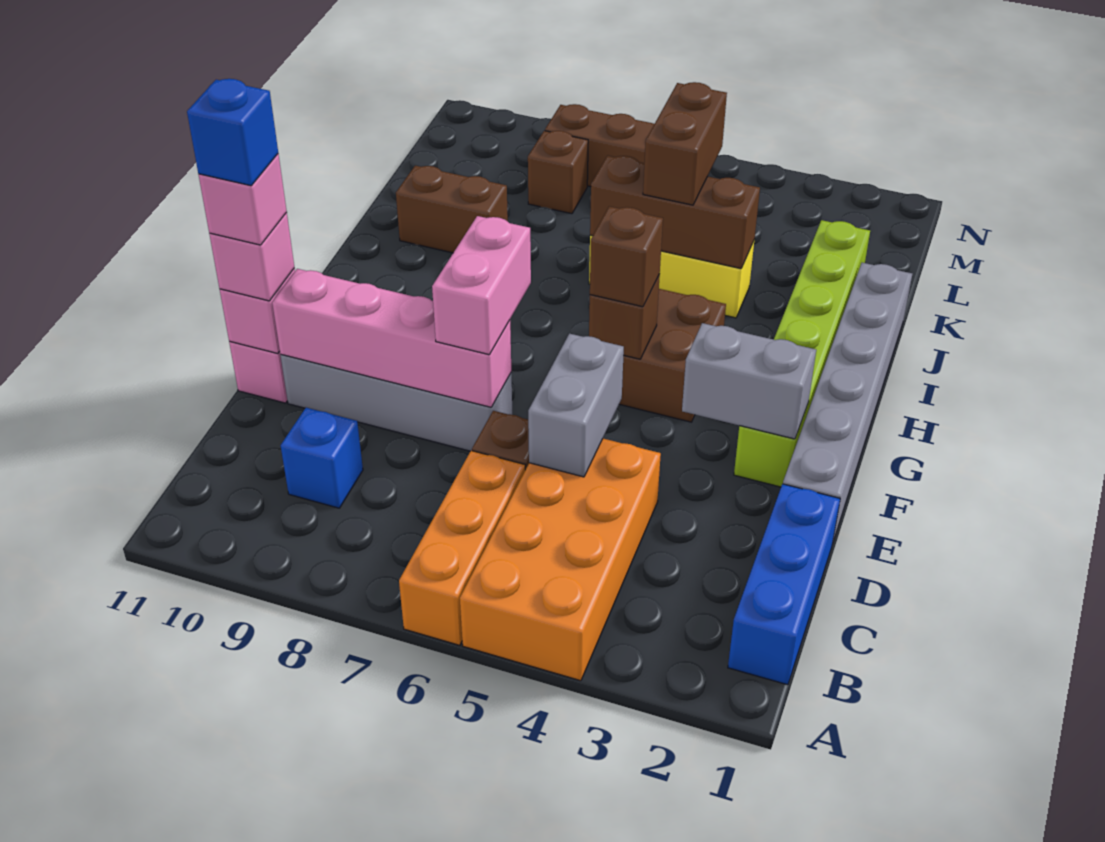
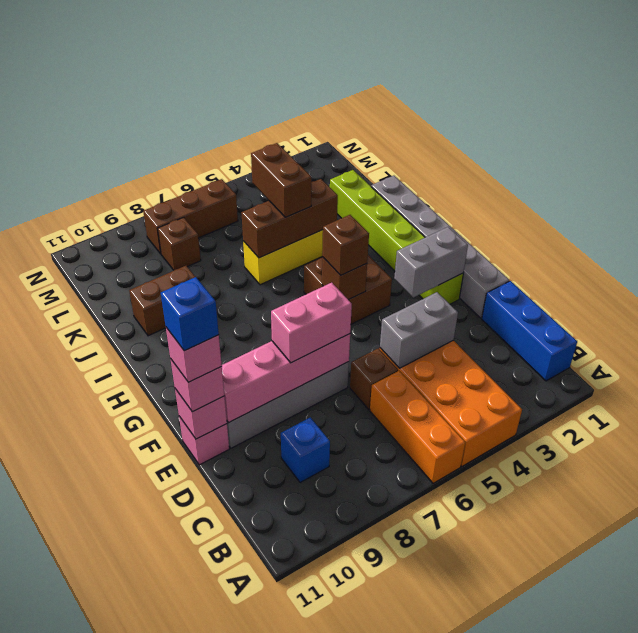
grey brick D5:E5 level 2 -> grey brick D4:D5 level 2
pink brick E7:F7 level 3 -> pink brick E7:E8 level 3

